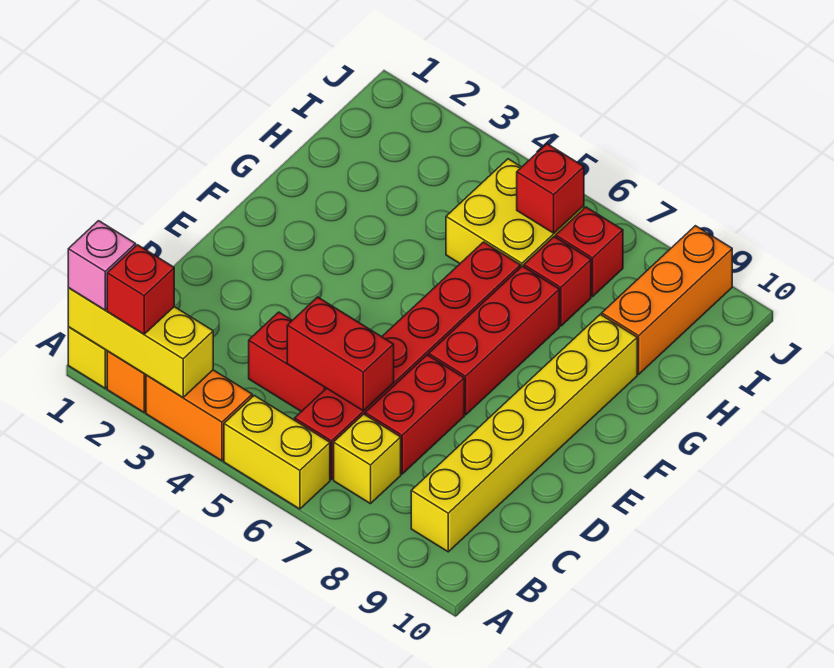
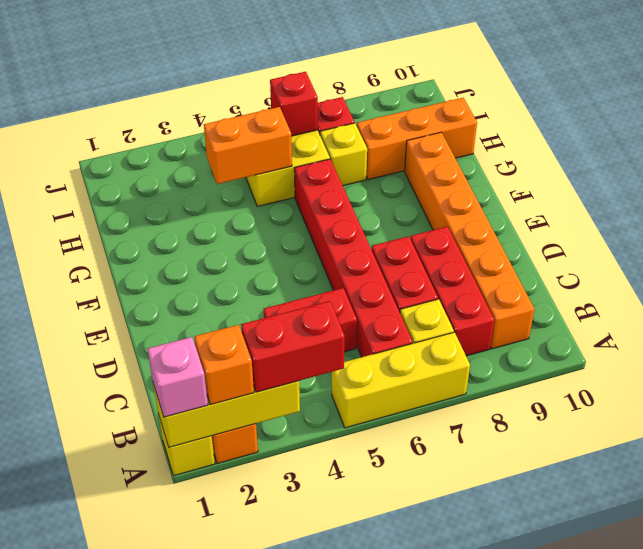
red brick A2 level 3 -> orange brick A2 level 3
orange brick A3:A4 level 1 -> orange brick H4:H5 level 2
yellow brick A5:A6 level 1 -> yellow brick A5:A7 level 1
yellow brick B9:G9 level 1 -> orange brick B9:G9 level 1
red brick C5:C6 level 2 -> red brick A3:A4 level 3
red brick E7:G7 level 1 -> red brick B8:D8 level 1
red brick H7 level 1 -> yellow brick H7 level 1
orange brick H9:J9 level 1 -> orange brick H8:H10 level 1

